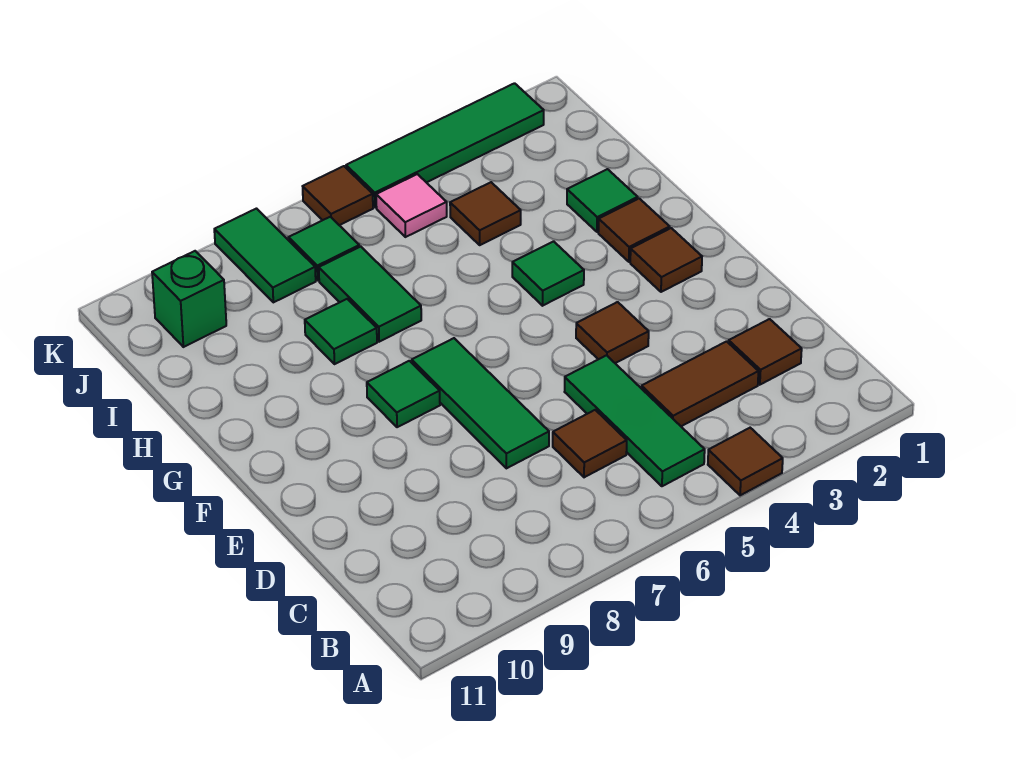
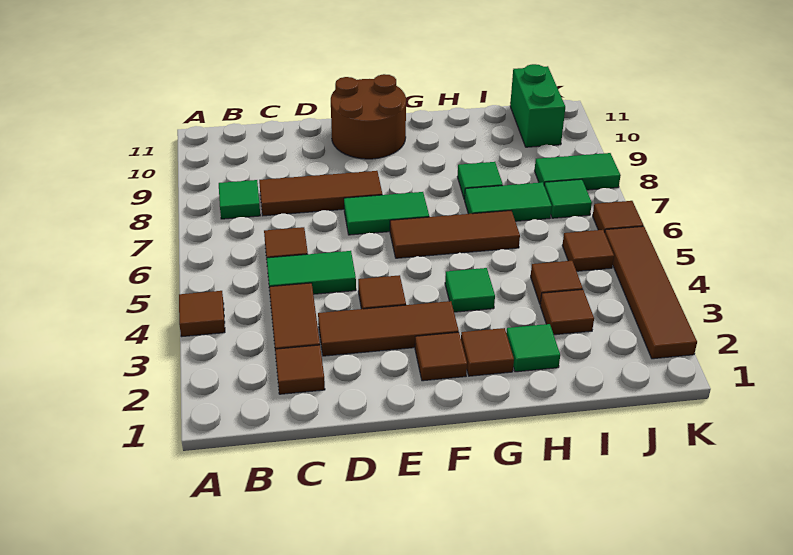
green tile B5:D5 level 1 -> green tile C5:D5 level 1
none -> brown tile C8:E8 level 1
none -> brown tile D3:F3 level 1
green tile D7:F7 level 1 -> green tile E7:F7 level 1
none -> brown round brick E10:F11 level 1
none -> brown tile F6:H6 level 1
green tile F8 level 1 -> green tile B8 level 1
none -> brown tile I3 level 1
pink tile J5 level 1 -> brown tile J5 level 1
green brick J10 level 1 -> green brick J10:J11 level 1
green tile K2:K5 level 1 -> brown tile K2:K5 level 1

